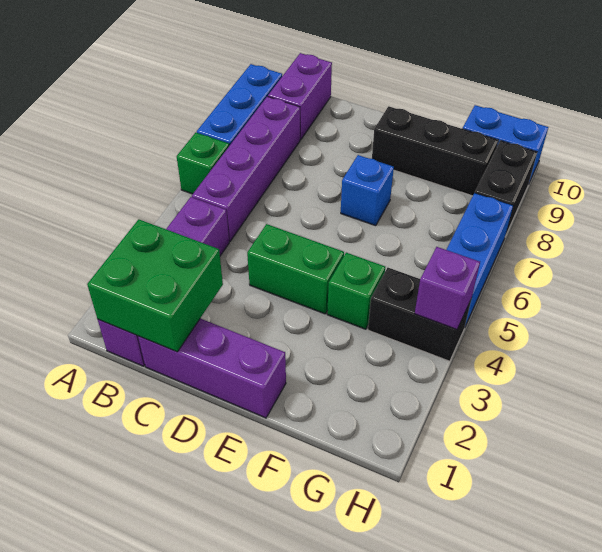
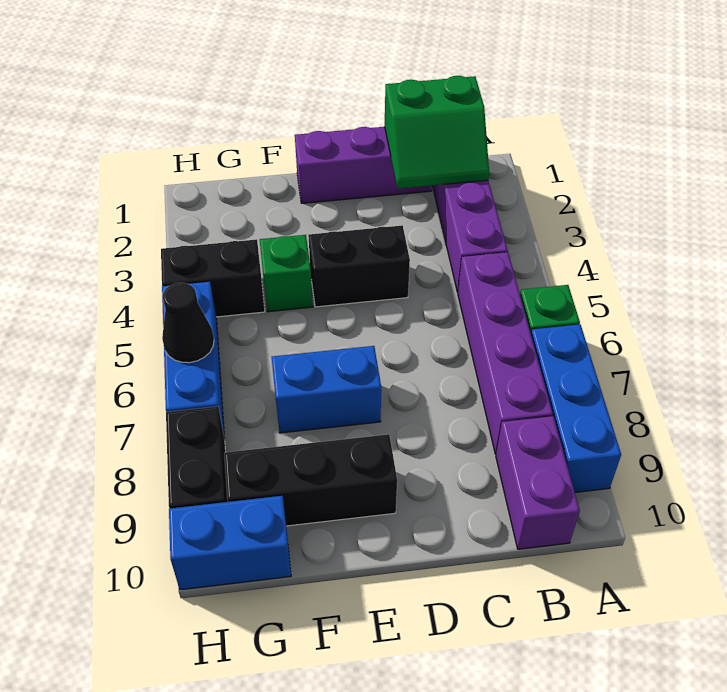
green brick B1:C2 level 2 -> green slope B1:C2 level 2 top 1
green brick D4:E4 level 1 -> black brick D4:E4 level 1
blue brick E7 level 1 -> blue brick E7:F7 level 1
purple brick H4 level 2 -> none
none -> black cone H6 level 2

